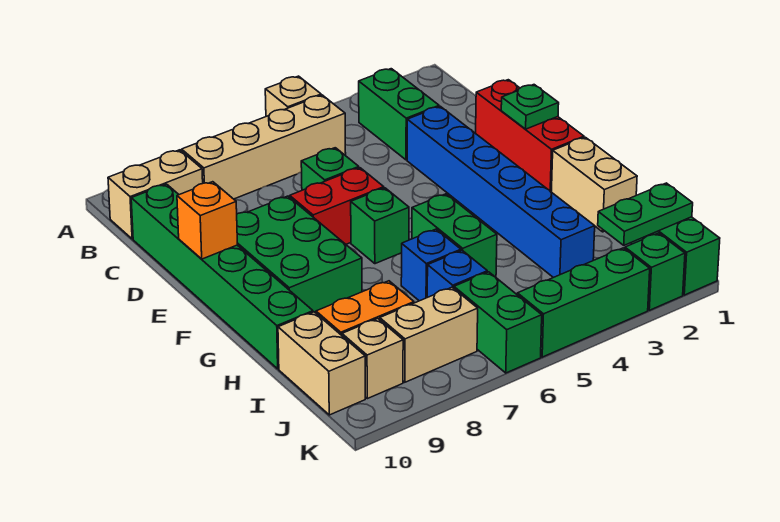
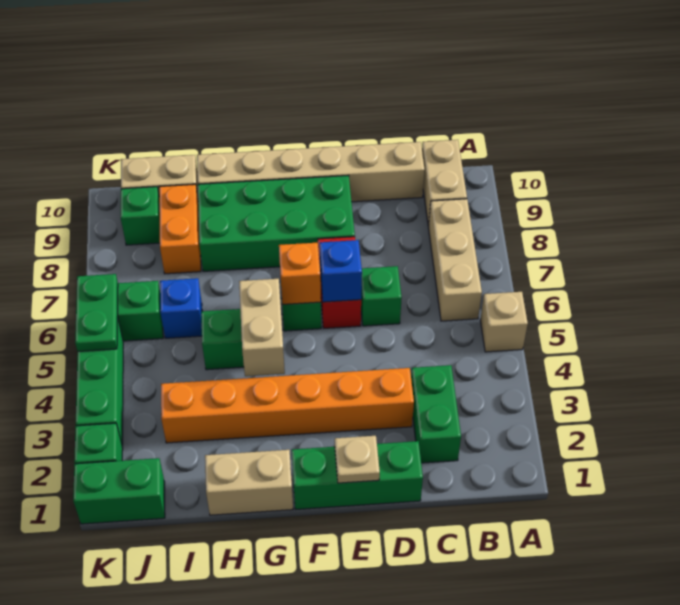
green brick B3:C3 level 1 -> green brick C2:C3 level 1
tan brick B5:B8 level 1 -> tan brick B6:B8 level 1
green brick C10:H10 level 1 -> tan brick C10:H10 level 1
red brick D1:F1 level 1 -> green brick D1:F1 level 1
blue brick D3:I3 level 1 -> orange brick D3:I3 level 1
green plate E1 level 2 -> tan plate E1 level 2
green brick E8:G9 level 1 -> green brick E8:H9 level 1
orange brick E10 level 2 -> orange brick F6 level 2
blue brick H6 level 1 -> blue brick E6 level 2
green plate J1:J2 level 2 -> green plate K5:K6 level 2
tan brick J7:J8 level 1 -> tan brick G4:G5 level 2
tan brick J9 level 1 -> green brick J9 level 1

